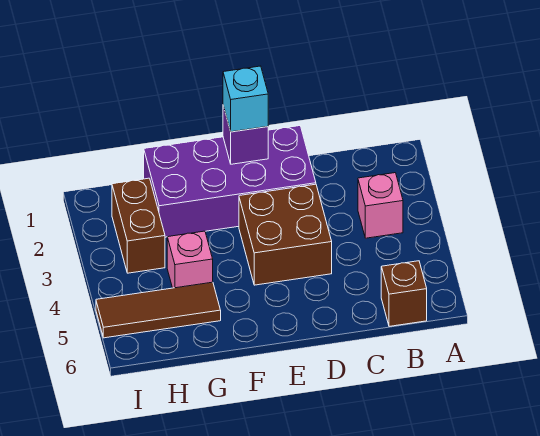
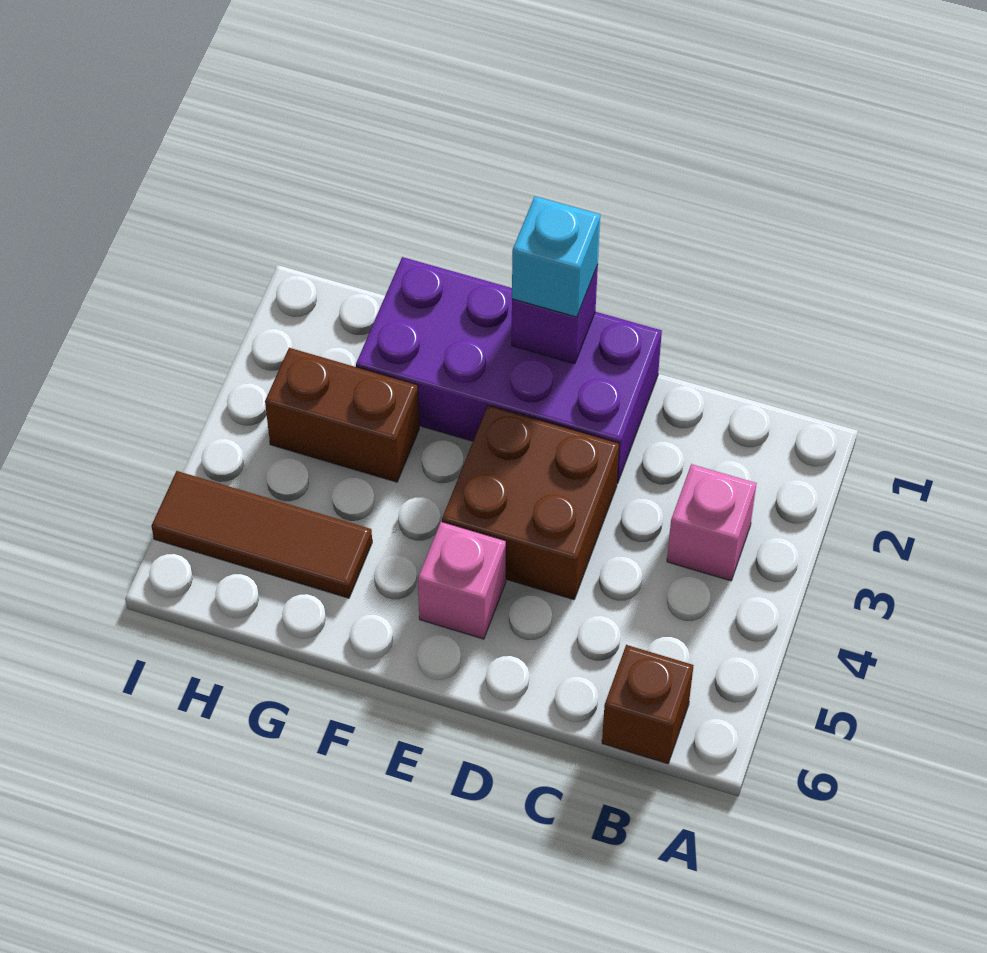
pink brick G4 level 1 -> pink brick E5 level 1
brown brick H2:H3 level 1 -> brown brick G3:H3 level 1

